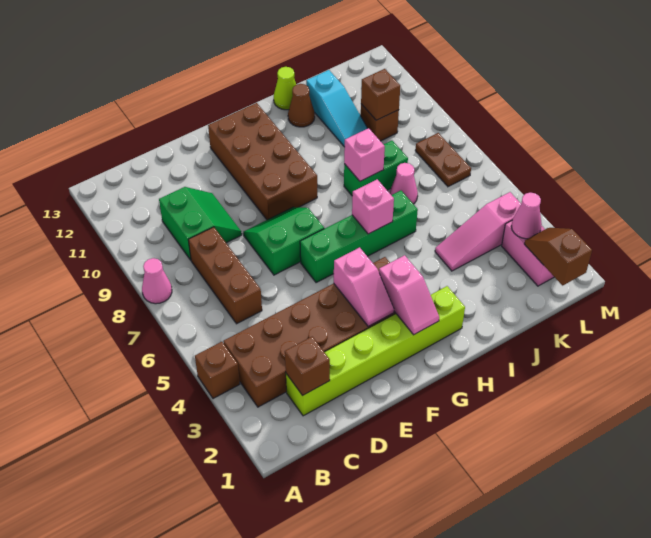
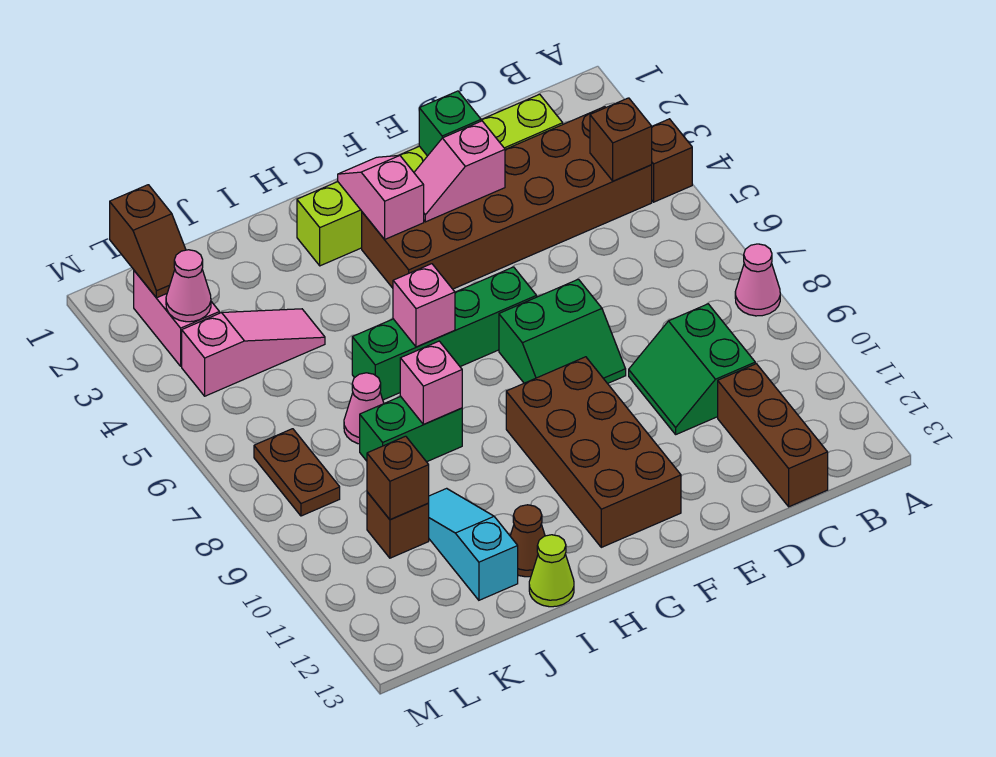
brown brick C2 level 2 -> brown brick B4 level 2
brown brick C6:C8 level 1 -> brown brick C11:C13 level 1
none -> green brick E2 level 2
pink slope F3:F4 level 2 top 4 -> pink slope E3:F3 level 2 top E

